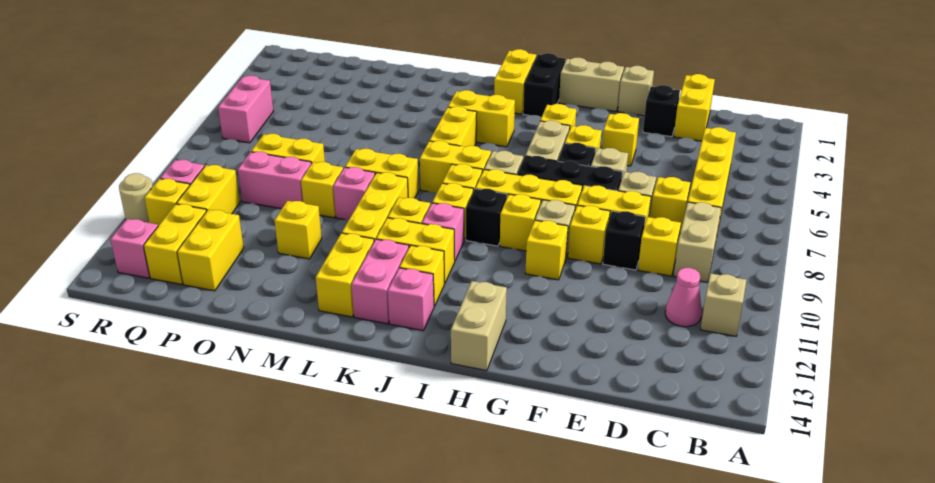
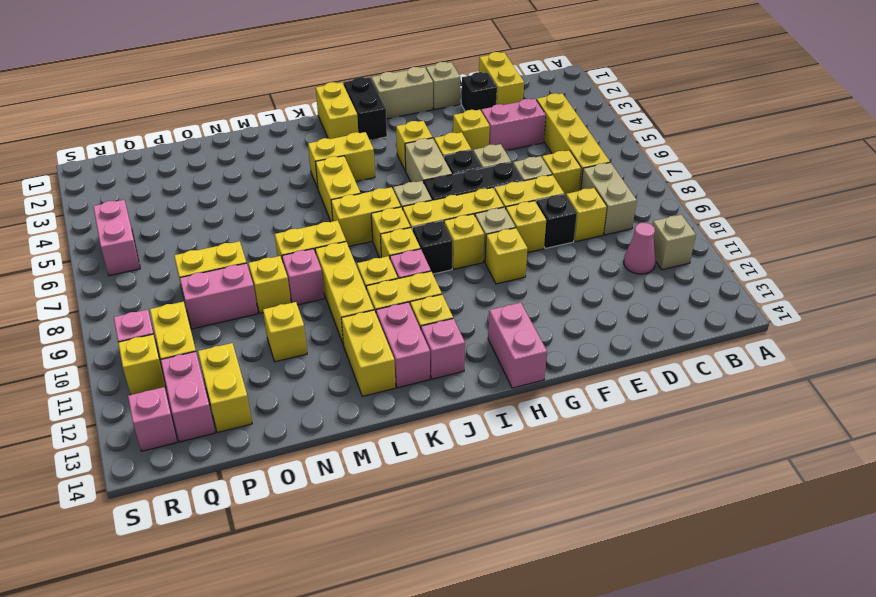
none -> pink brick D4:E4 level 1
tan brick H13:H14 level 1 -> pink brick H13:H14 level 1
yellow brick Q12:Q13 level 1 -> pink brick Q12:Q13 level 1
tan round brick S11 level 1 -> none

